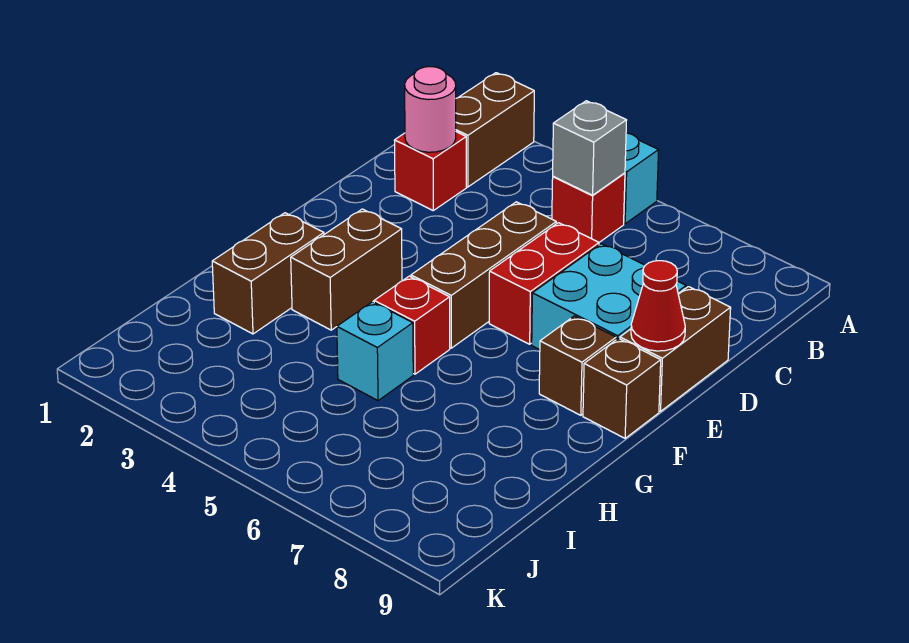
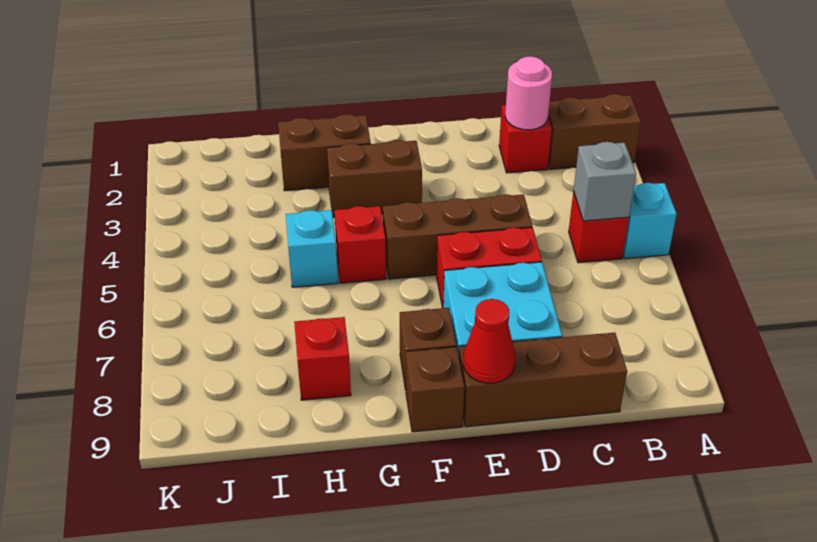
brown brick D9:E9 level 1 -> brown brick C9:E9 level 1
none -> red brick H8 level 1

